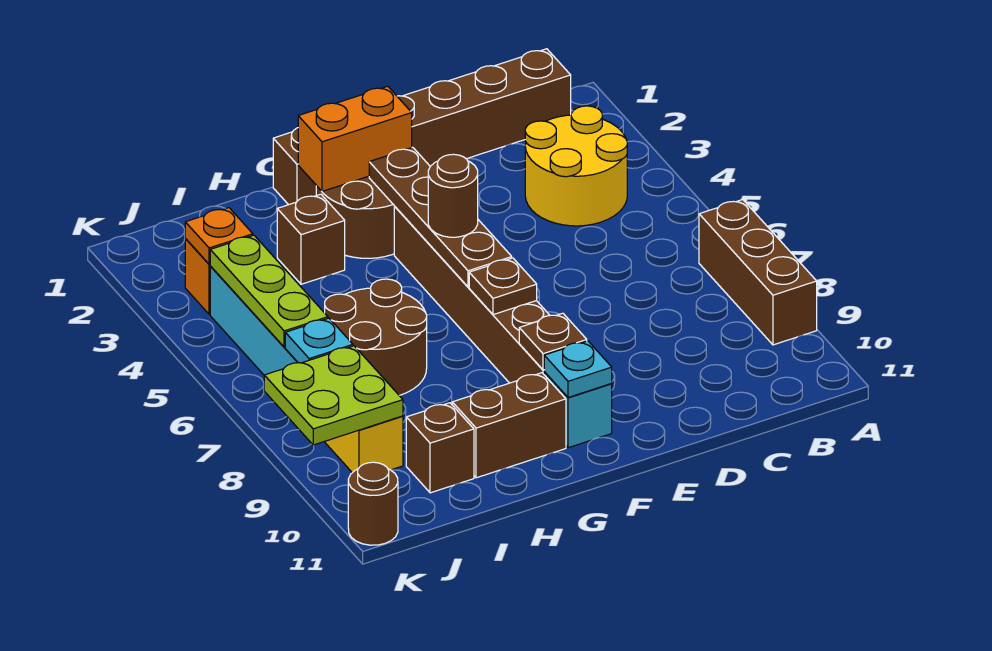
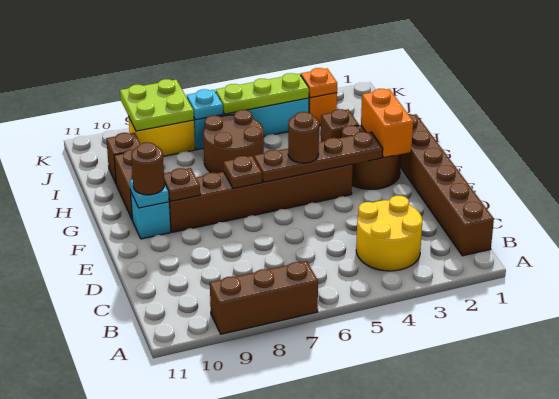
brown round brick K11 level 1 -> brown round brick F10 level 3

